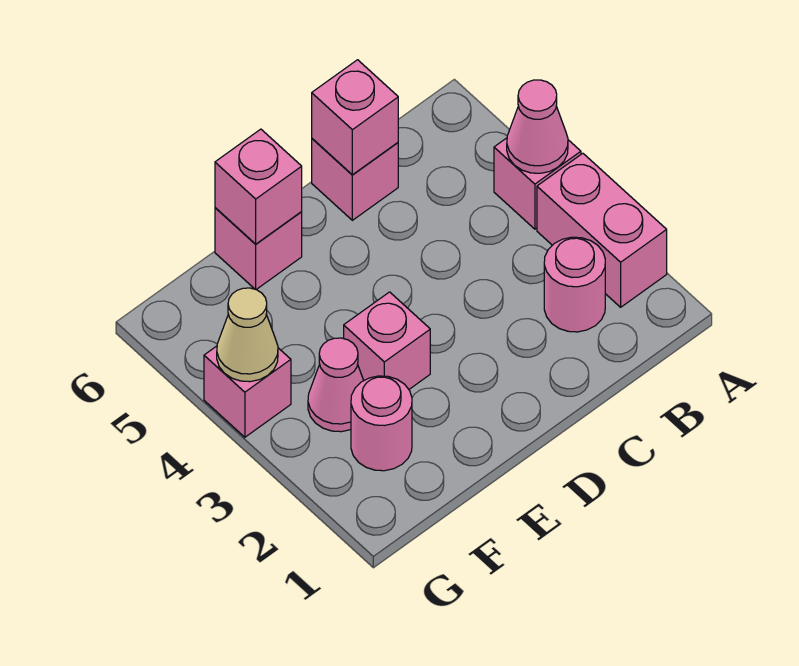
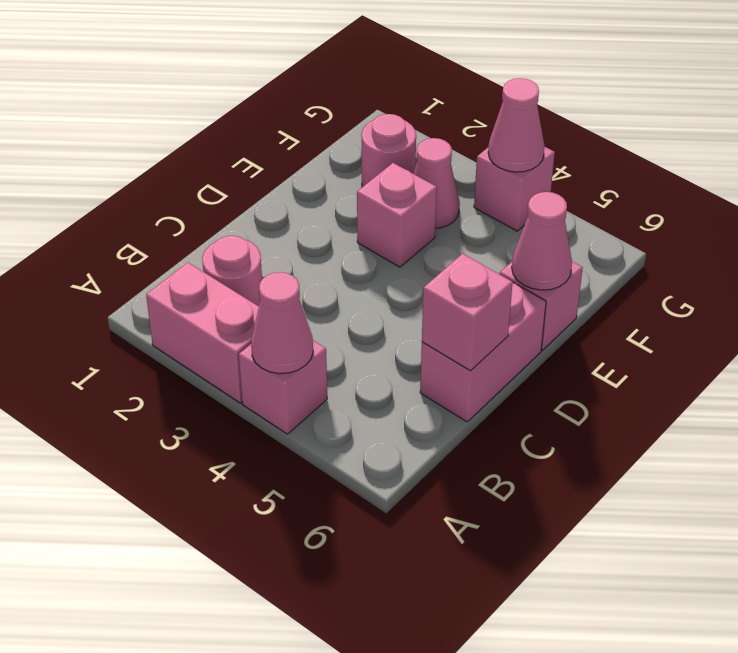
pink brick C6 level 1 -> pink brick C6:D6 level 1
pink brick E6 level 2 -> pink cone E6 level 2
tan cone G4 level 2 -> pink cone G4 level 2

